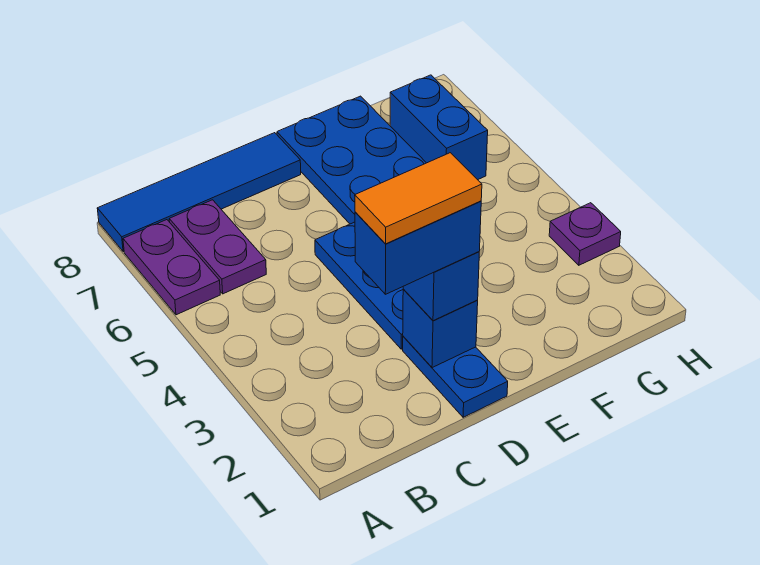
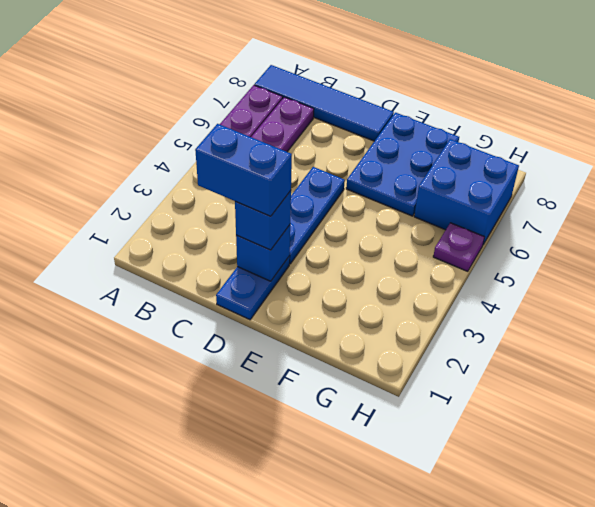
orange tile C2:D2 level 5 -> none
blue brick G6:G7 level 1 -> blue brick G6:H7 level 1
purple plate H3 level 1 -> purple plate H5 level 1

